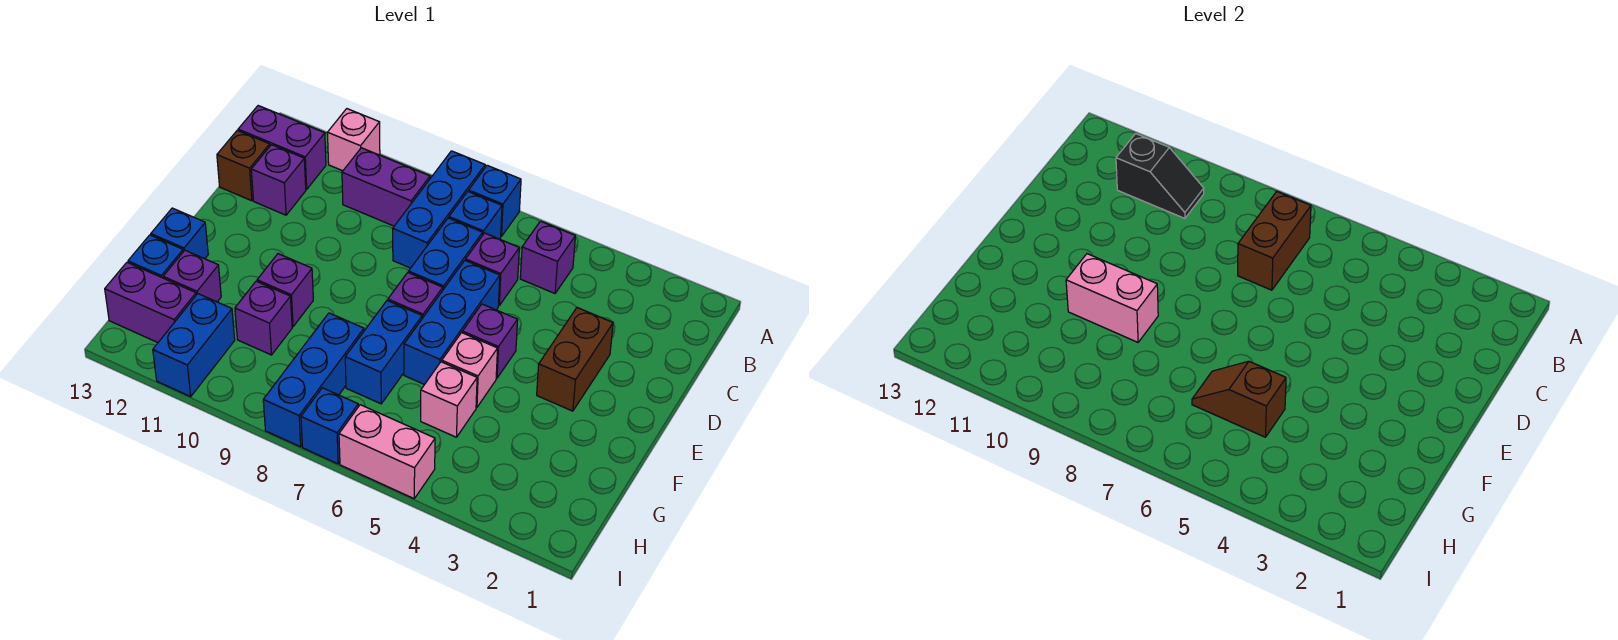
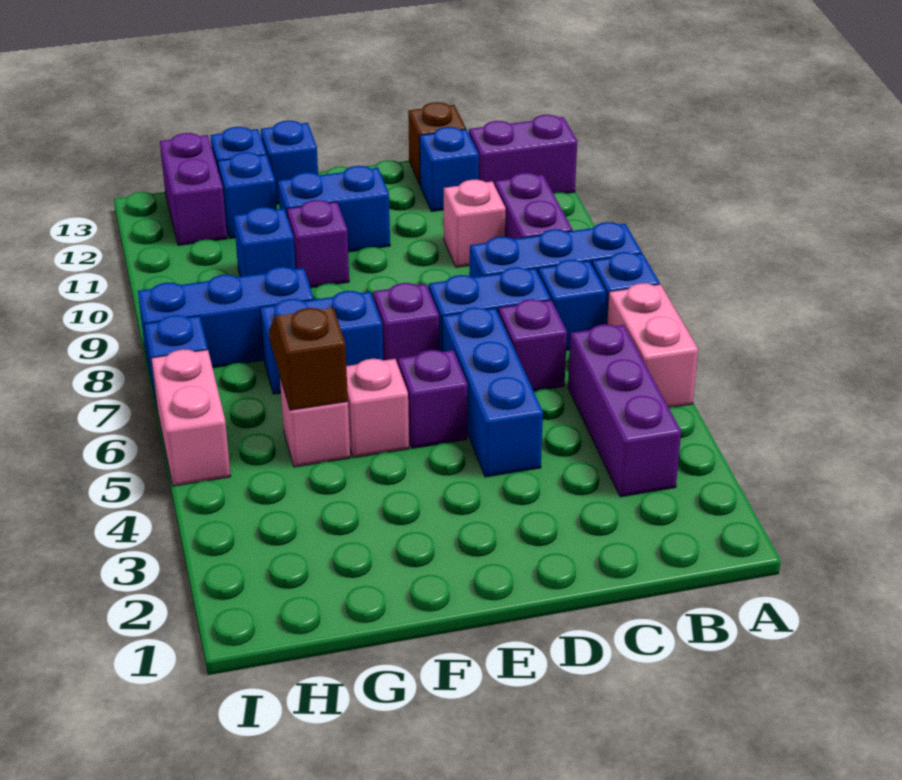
pink brick A11 level 1 -> pink brick C10 level 1
purple brick B5 level 1 -> purple brick B3:B5 level 1
brown brick B7:C7 level 2 -> none
black slope B10:B11 level 2 top 11 -> none
purple brick B12:B13 level 1 -> purple brick A12:B12 level 1
purple brick C12 level 1 -> blue brick C12 level 1
brown brick D3:E3 level 1 -> none
blue brick D6:F6 level 1 -> blue brick D4:D6 level 1
pink brick F9:F10 level 2 -> pink brick A5:A6 level 1
purple brick G10 level 1 -> blue brick G10 level 1
purple brick G12 level 1 -> blue brick G12 level 1
blue brick H11:I11 level 1 -> blue brick E11:F11 level 1

